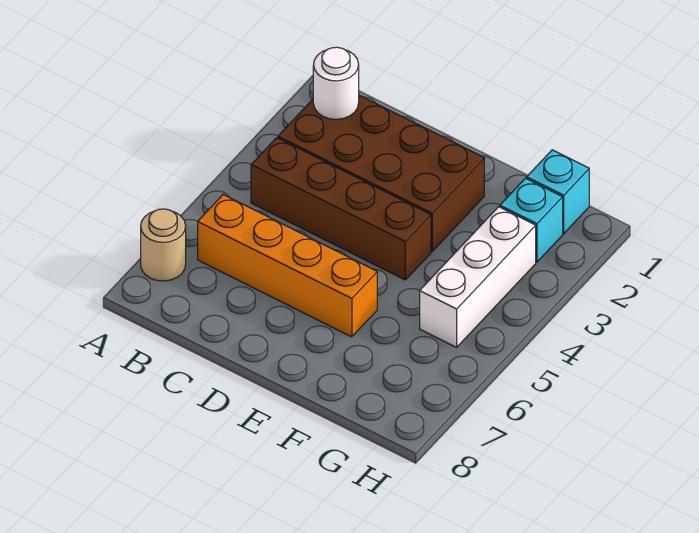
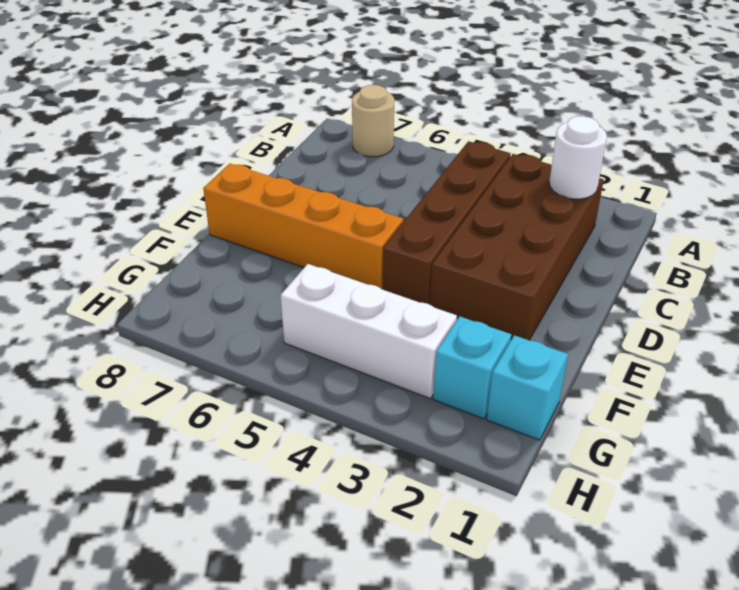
orange brick B6:E6 level 1 -> orange brick E5:E8 level 1

